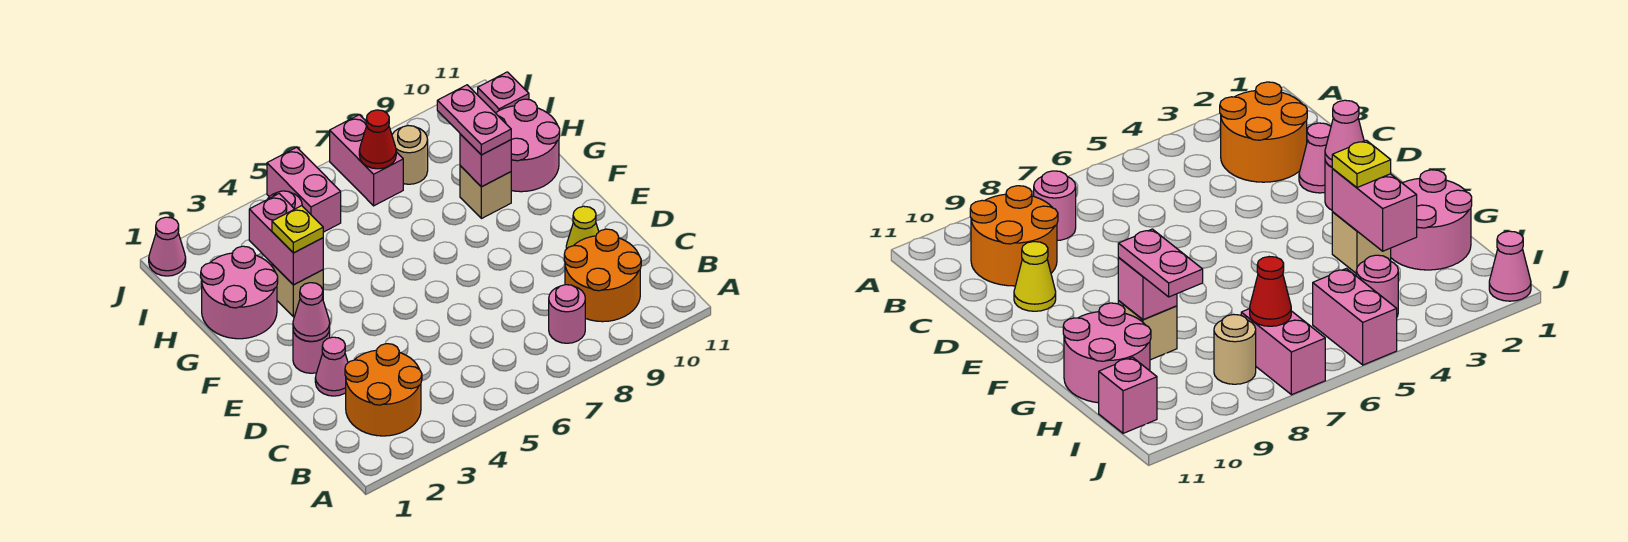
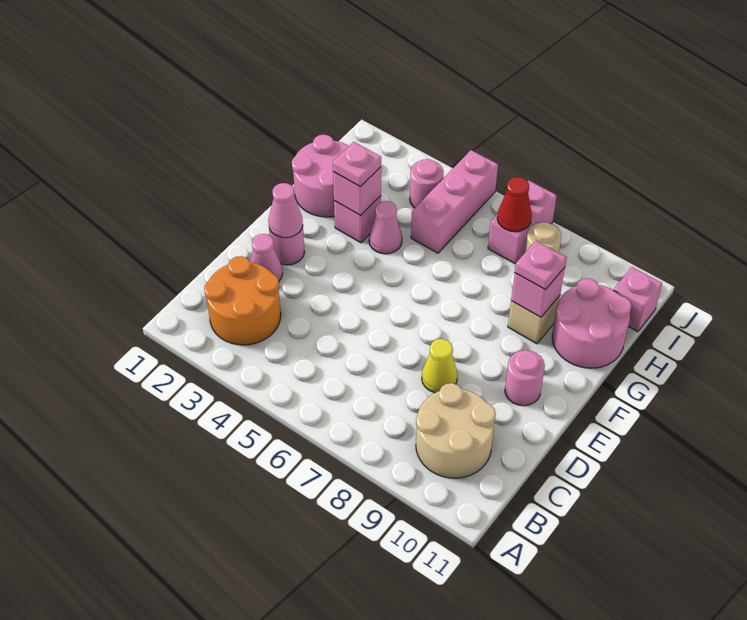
pink round brick B8 level 1 -> pink round brick E10 level 1
orange round brick B9:C10 level 1 -> tan round brick B9:C10 level 1
yellow cone D10 level 1 -> yellow cone D8 level 1
tan brick G3 level 1 -> pink brick G3 level 1
pink brick G3:H3 level 2 -> pink brick G3 level 2
yellow plate G3 level 3 -> pink plate G3 level 3
pink plate G9:H9 level 3 -> pink plate G9 level 3
pink brick I5:J5 level 1 -> pink brick H5:J5 level 1
pink cone J1 level 1 -> pink cone G4 level 1

